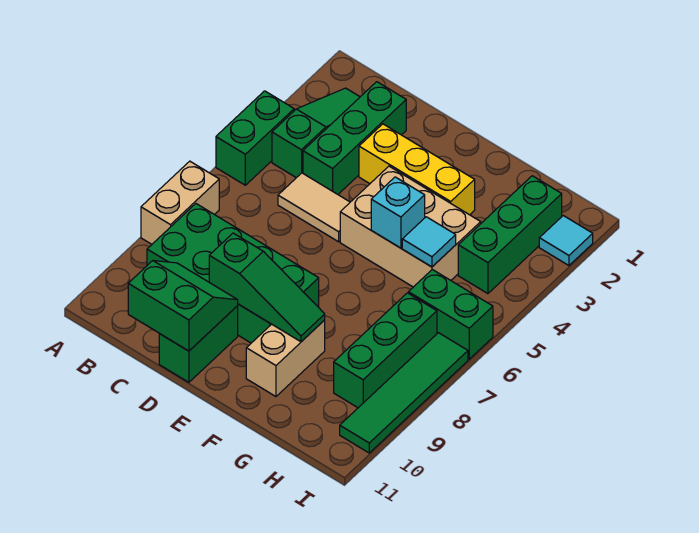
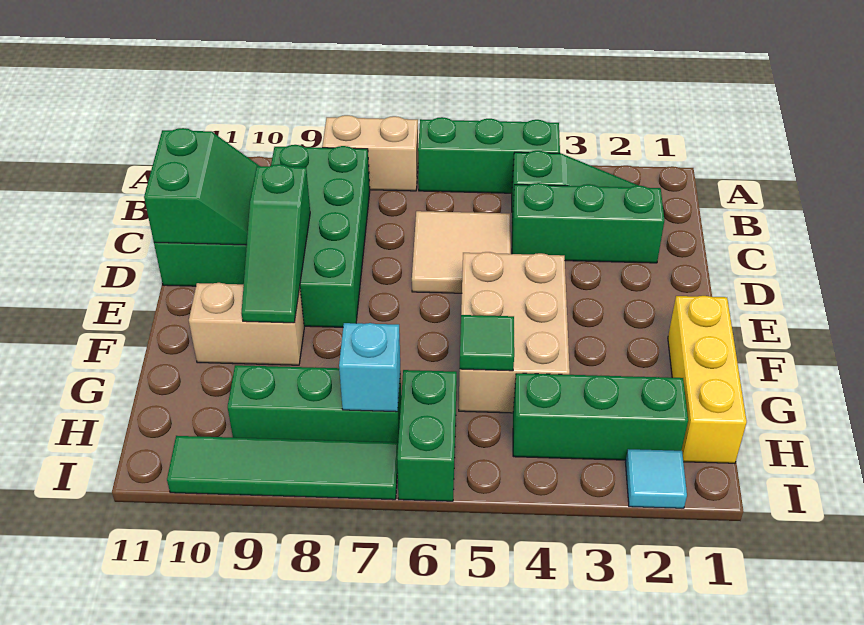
green brick A4:A5 level 1 -> green brick A4:A6 level 1
tan tile C5:D5 level 1 -> tan tile C5:D6 level 1
yellow brick D3:F3 level 1 -> yellow brick F1:H1 level 1
cyan brick F5 level 2 -> cyan brick H7 level 2
cyan tile G5 level 2 -> green tile G5 level 2

